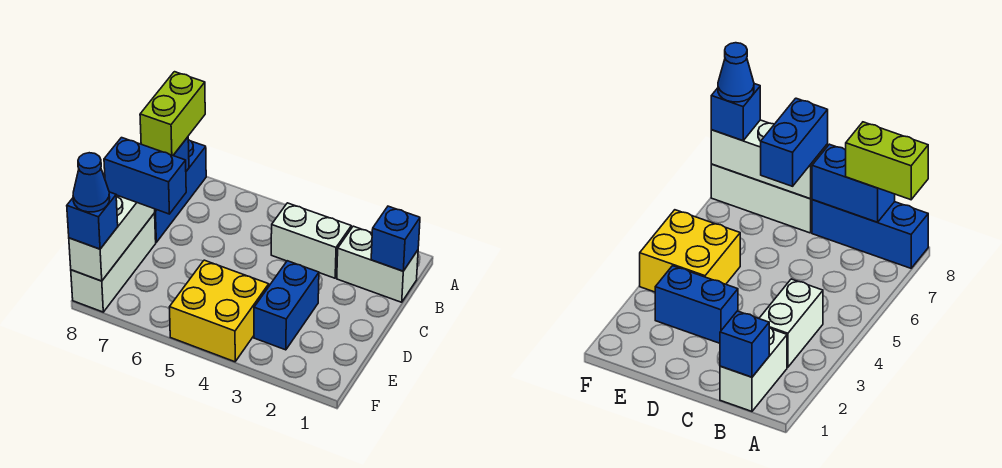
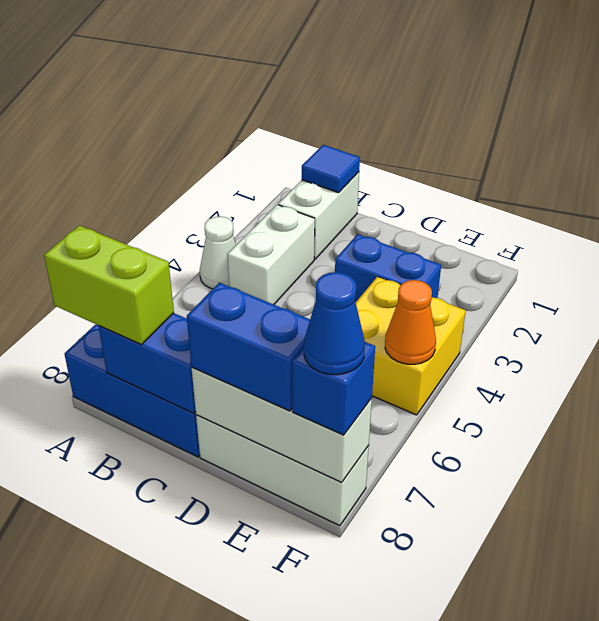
none -> white cone A4 level 1
blue brick B1 level 2 -> blue tile B1 level 2
blue brick D7:D8 level 3 -> blue brick D8:E8 level 3
none -> orange cone F5 level 2

